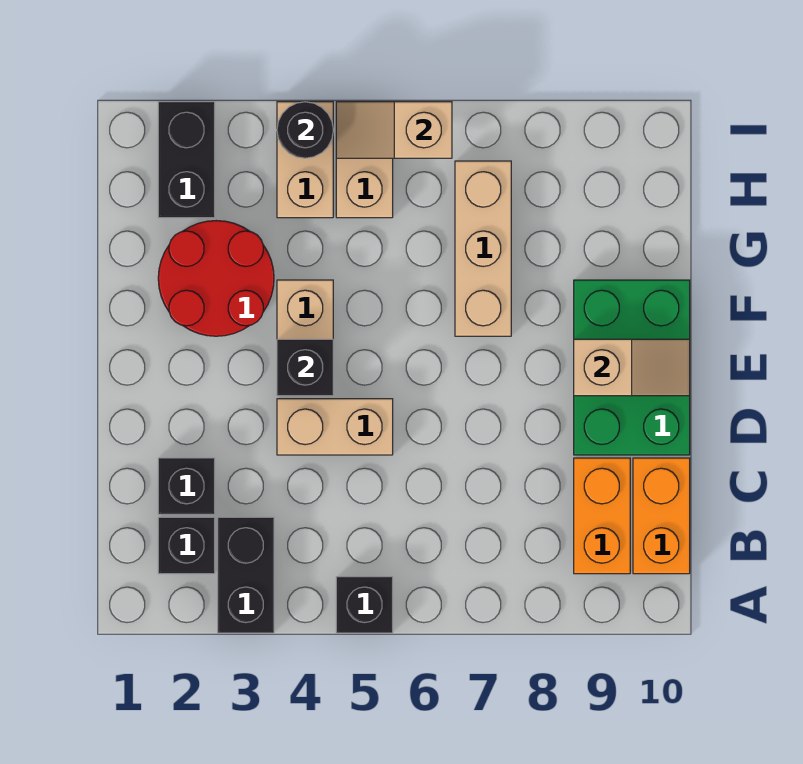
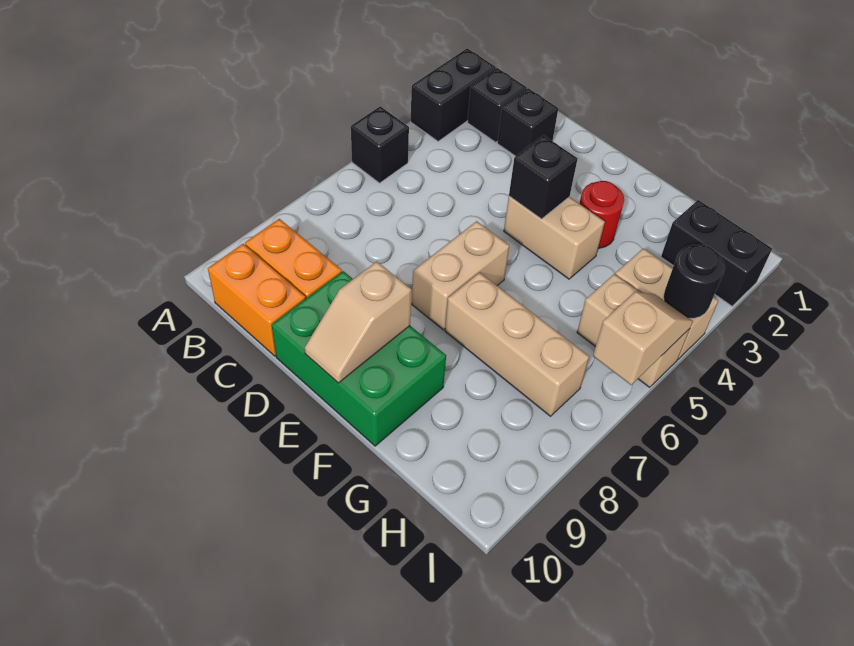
black brick A3:B3 level 1 -> black brick A2:A3 level 1
tan brick D4:D5 level 1 -> tan brick E6:E7 level 1
red round brick F2:G3 level 1 -> red round brick F3 level 1

